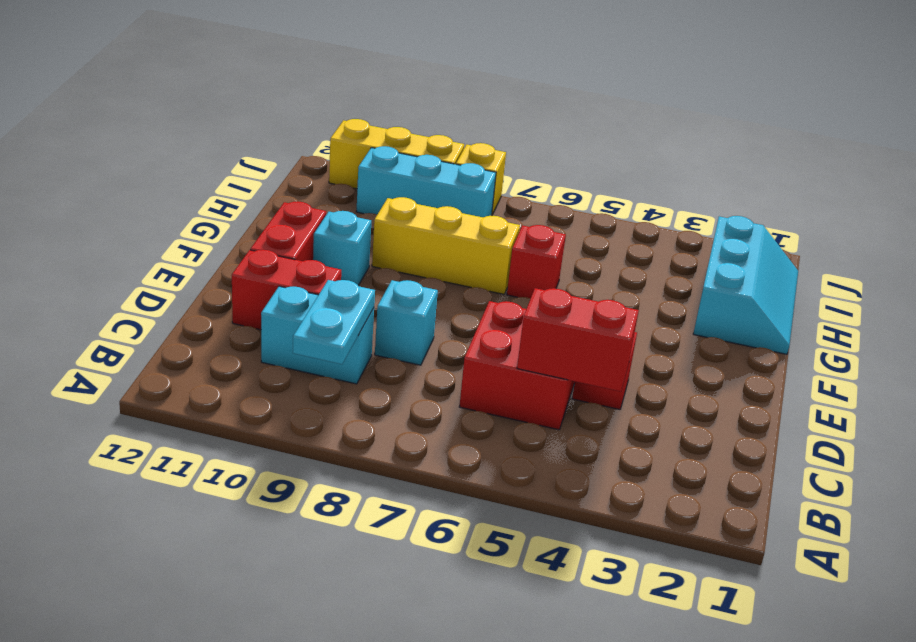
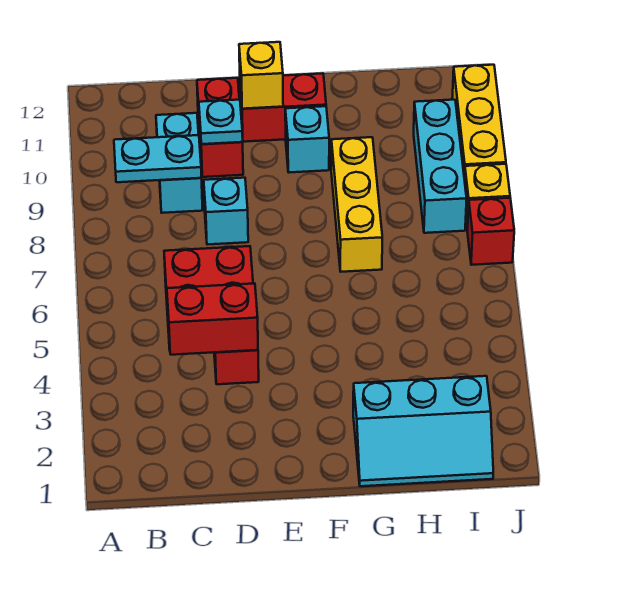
red brick C4:C5 level 2 -> red brick C4:D4 level 2
none -> cyan plate D10 level 2
none -> yellow brick E11 level 2
red brick G6 level 1 -> red brick J7 level 1

